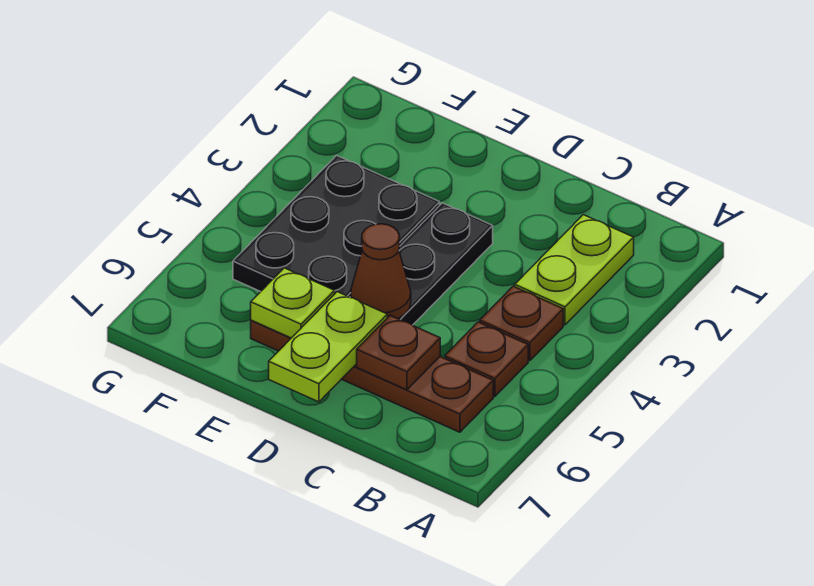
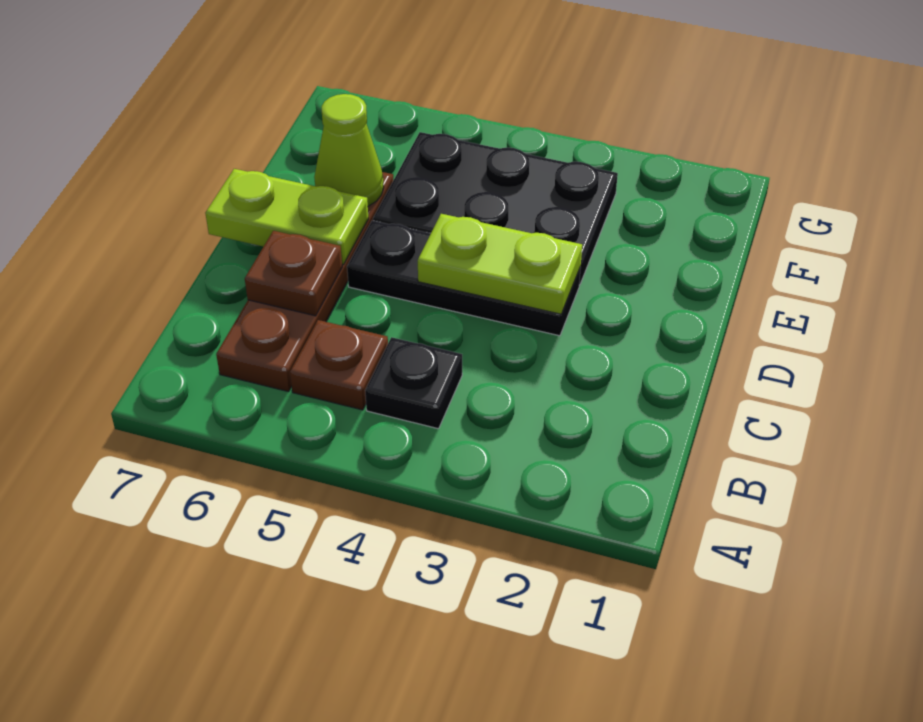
lime plate B2:B3 level 1 -> lime plate D3:D4 level 2
brown plate B4 level 1 -> black plate B4 level 1
brown cone D5 level 2 -> none
lime plate E6 level 2 -> lime cone E6 level 2

